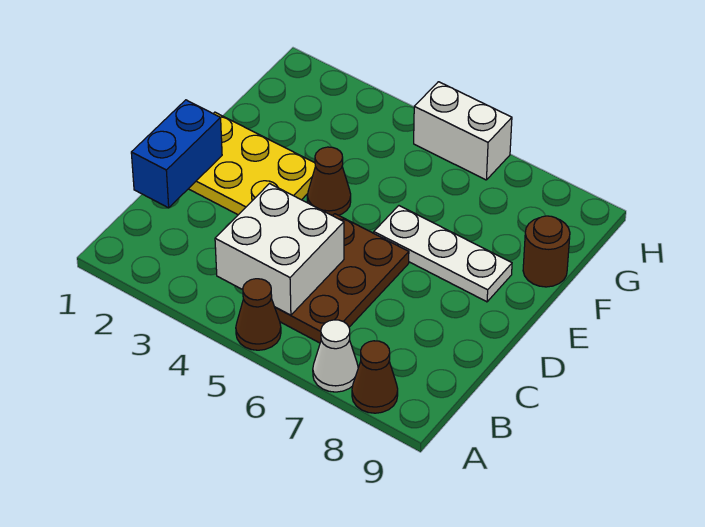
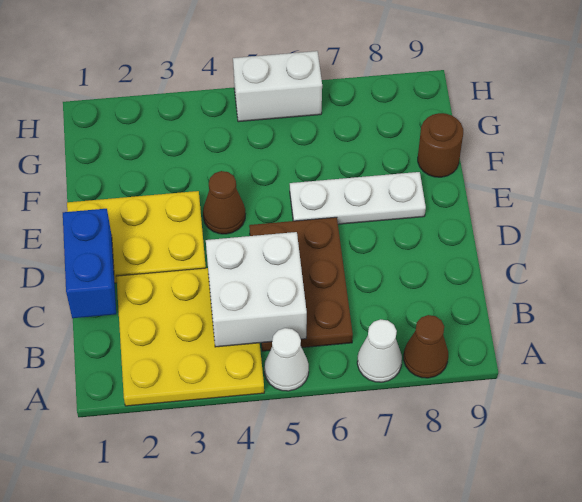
none -> yellow plate A2:C4 level 1
brown cone A5 level 1 -> white cone A5 level 1

